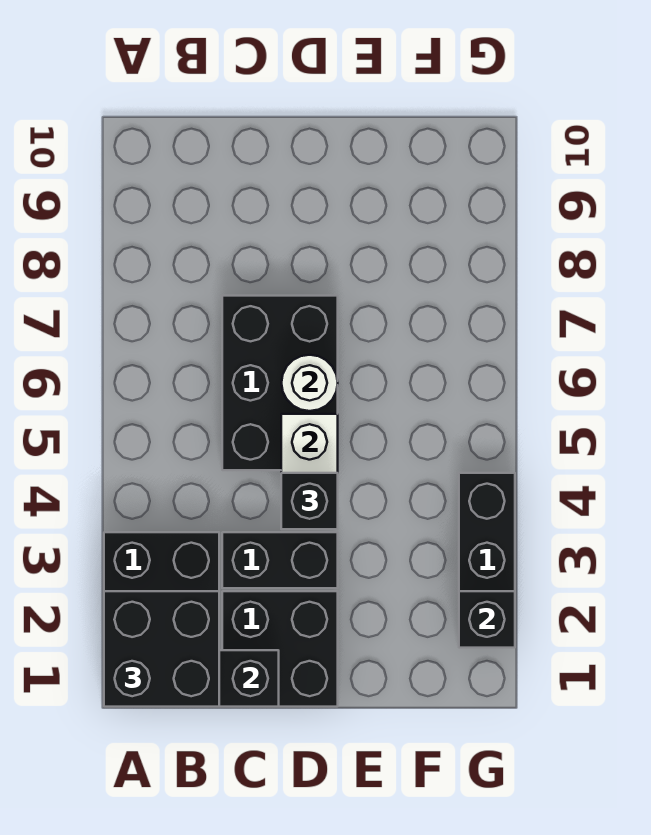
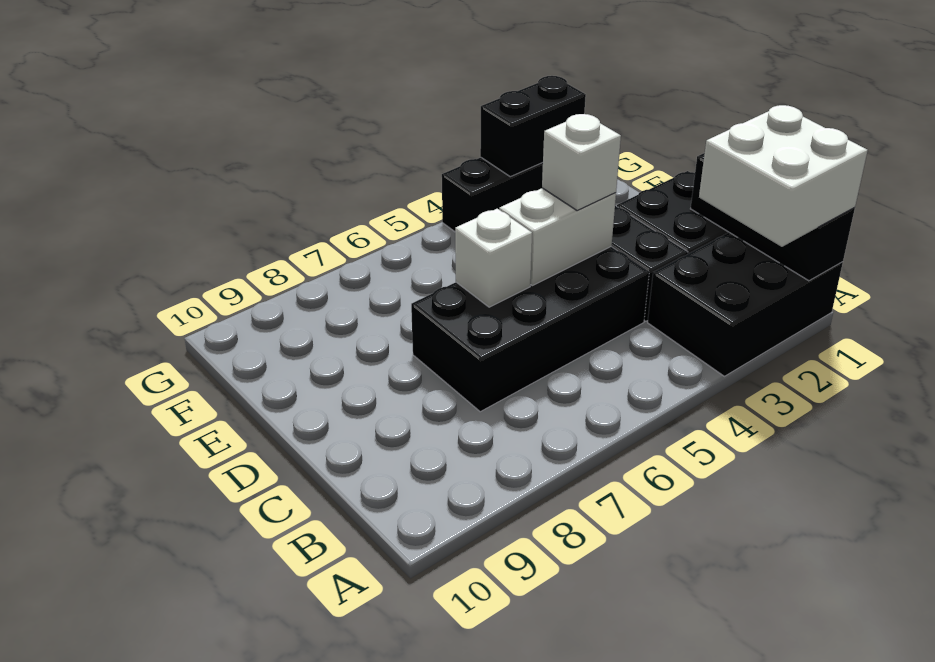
black brick A1:B2 level 3 -> white brick A1:B2 level 3
black brick C5:D7 level 1 -> black brick C4:D7 level 1
black brick D4 level 3 -> white brick D4 level 3
white round brick D6 level 2 -> white brick D6 level 2
black brick G2 level 2 -> black brick G2:G3 level 2

